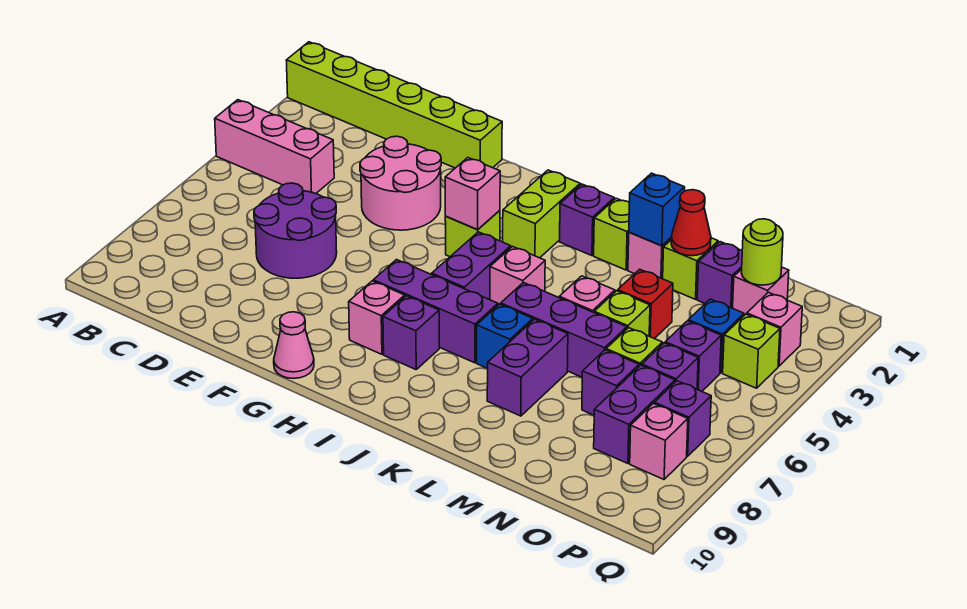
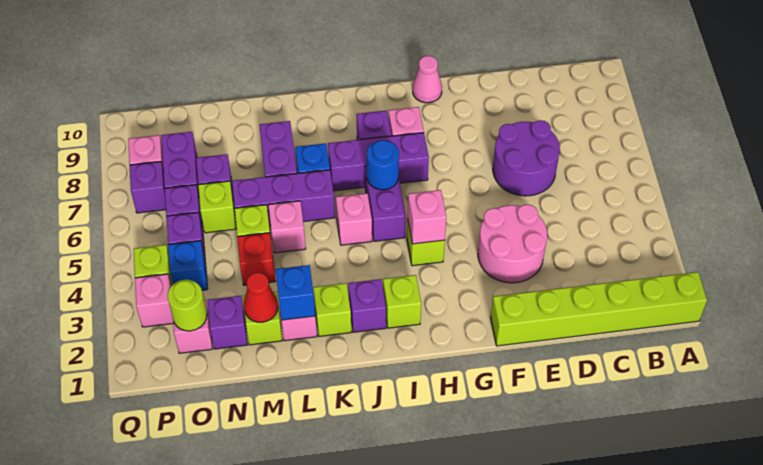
pink brick A4:C4 level 1 -> none
lime brick I2:I3 level 1 -> lime brick I2 level 1
none -> blue round brick I6 level 2

